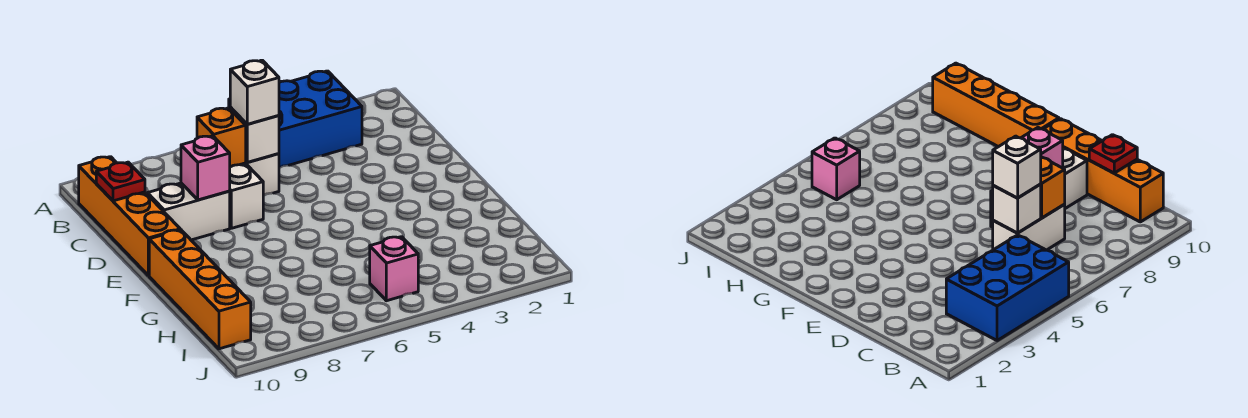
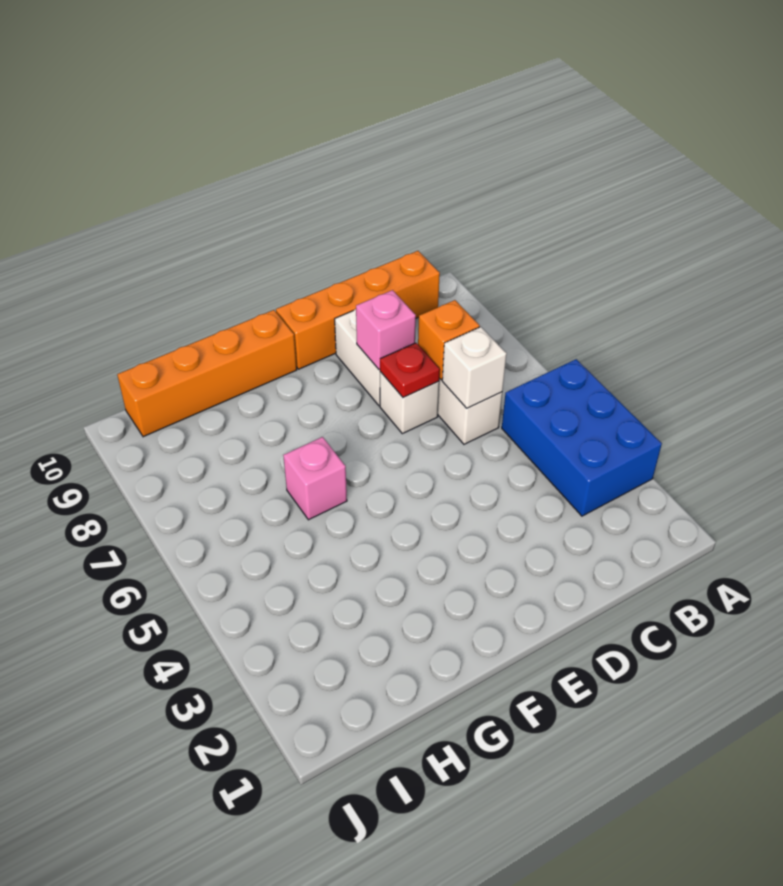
white brick C6 level 3 -> none
red plate C10 level 2 -> red plate D7 level 2
pink brick I5 level 1 -> pink brick G6 level 1

